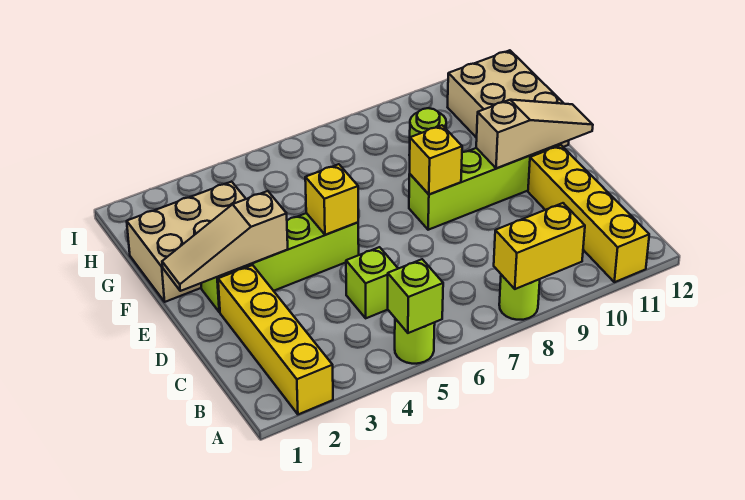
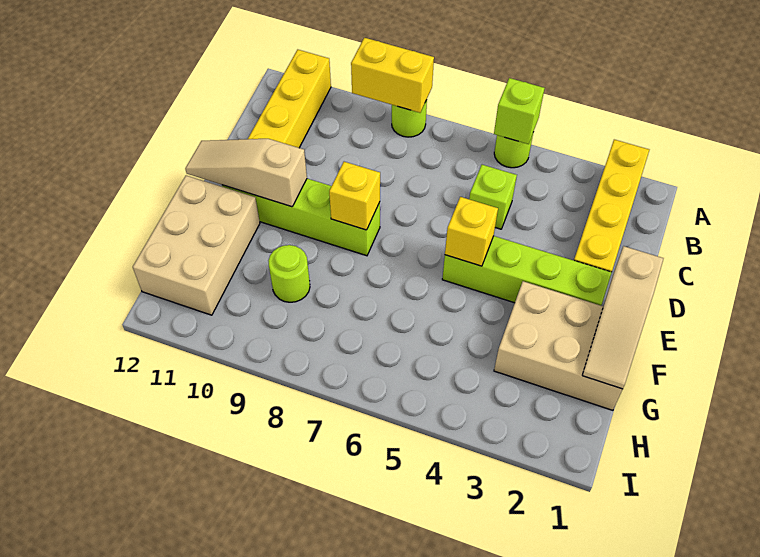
tan slope E1:E3 level 2 top 3 -> tan slope E1:G1 level 2 top E

